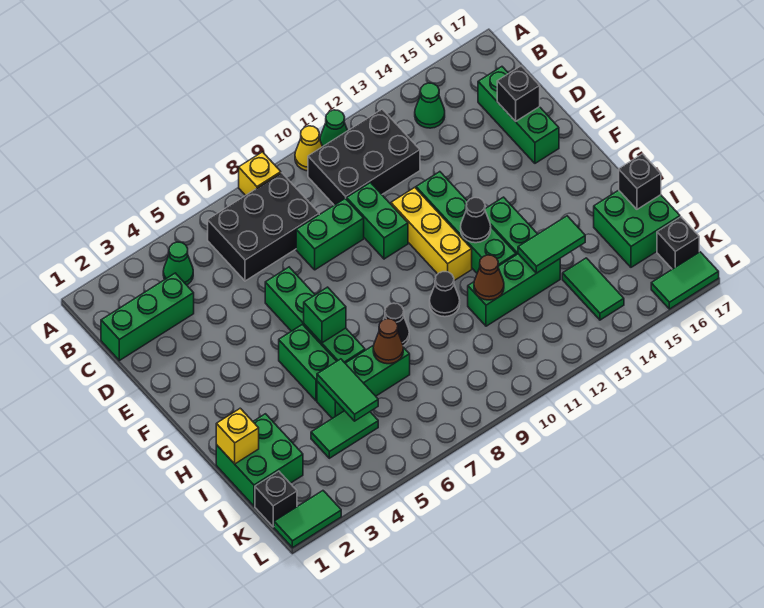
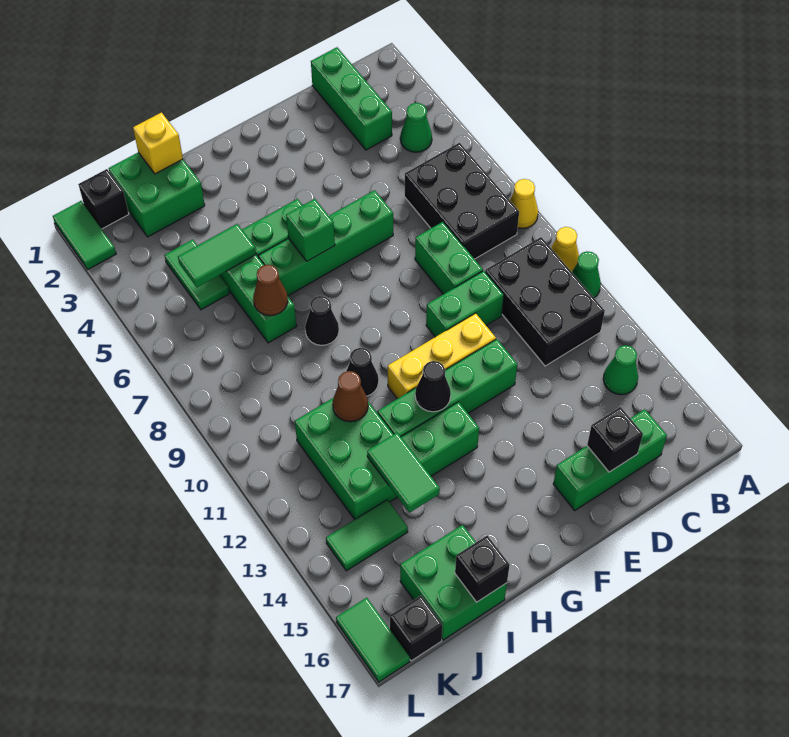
yellow brick A8 level 1 -> yellow cone A8 level 1
green brick I11:I13 level 1 -> green brick I11:J13 level 1

